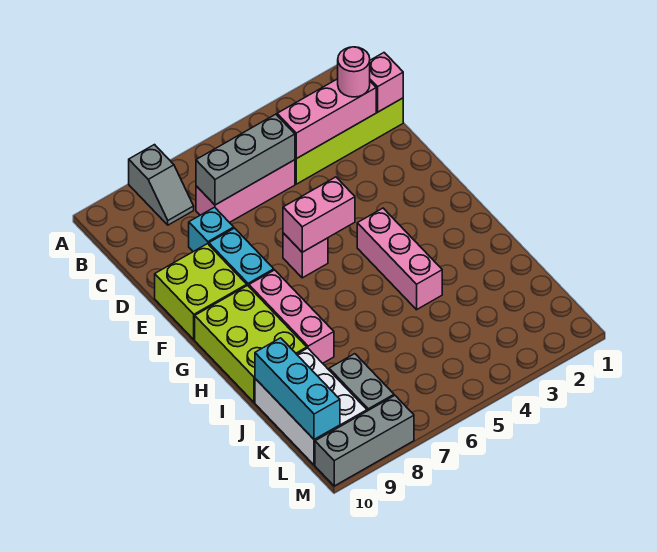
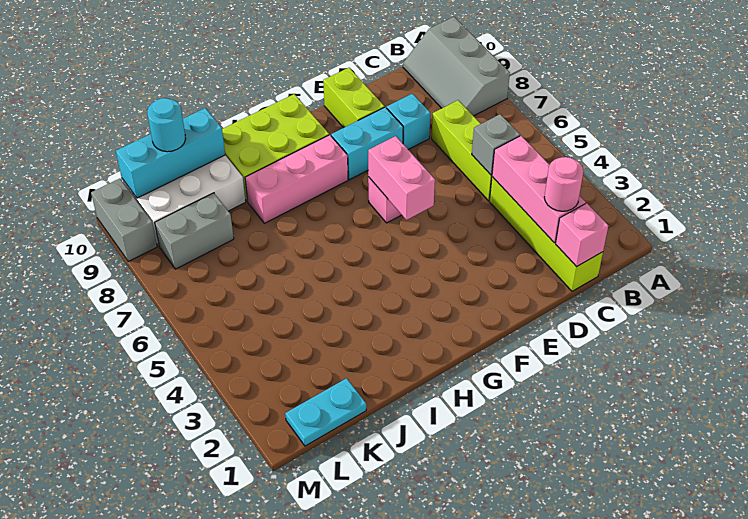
grey slope A8:B8 level 1 top A -> grey slope A8:B10 level 1 top A
pink brick C5:C7 level 1 -> lime brick C5:C7 level 1
grey brick C5:C7 level 2 -> grey brick C5 level 2
lime brick E9:F10 level 1 -> lime brick E9:E10 level 1
pink brick G4:I4 level 1 -> none
none -> cyan plate K1:L1 level 1
none -> cyan round brick K10 level 3
grey brick M8:M10 level 1 -> grey brick M9:M10 level 1

